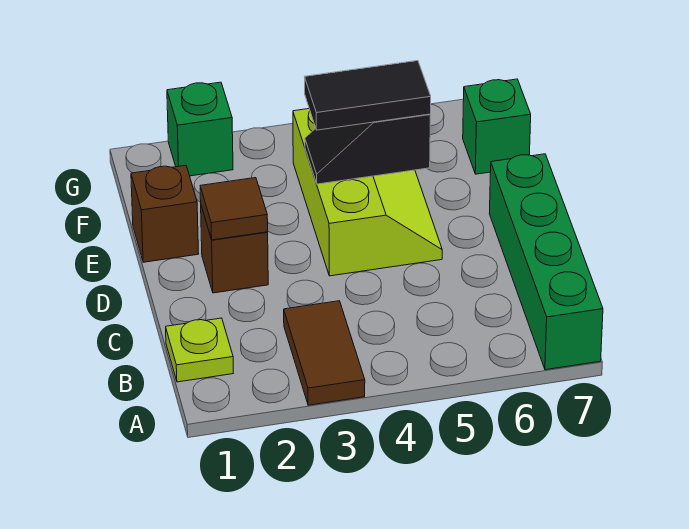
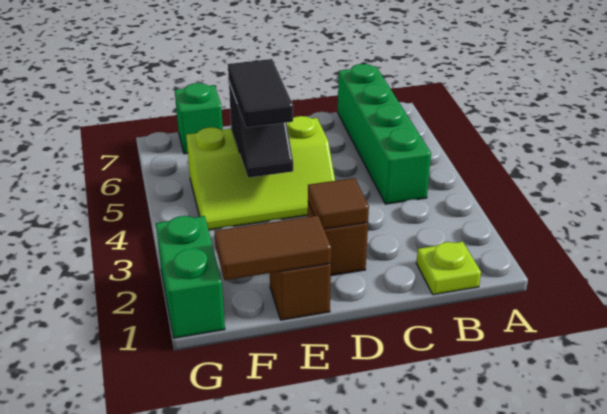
brown tile A3:B3 level 1 -> brown tile E1:F1 level 2
green brick A7:D7 level 1 -> green brick B4:B7 level 1
lime slope D4:F5 level 1 top 4 -> lime slope D4:F5 level 1 top 5
green brick G2 level 1 -> green brick G1:G2 level 1

